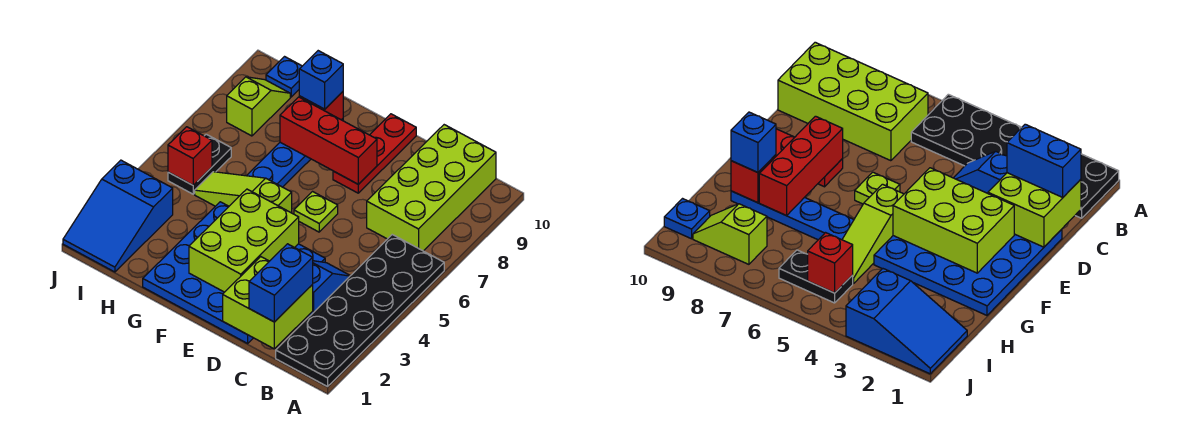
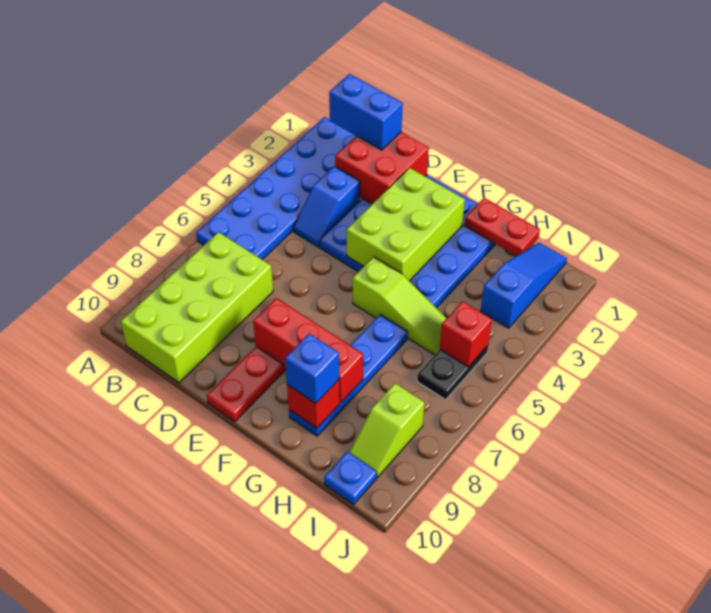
black plate A1:B6 level 1 -> blue plate A1:B6 level 1
lime brick C1:D2 level 2 -> red brick C1:D2 level 2
blue brick C1:C2 level 3 -> blue brick B1:C1 level 3
lime plate E6 level 1 -> none
none -> red plate G1:H1 level 2
blue slope I1:J3 level 1 top 3 -> blue slope I1:I3 level 1 top 3

